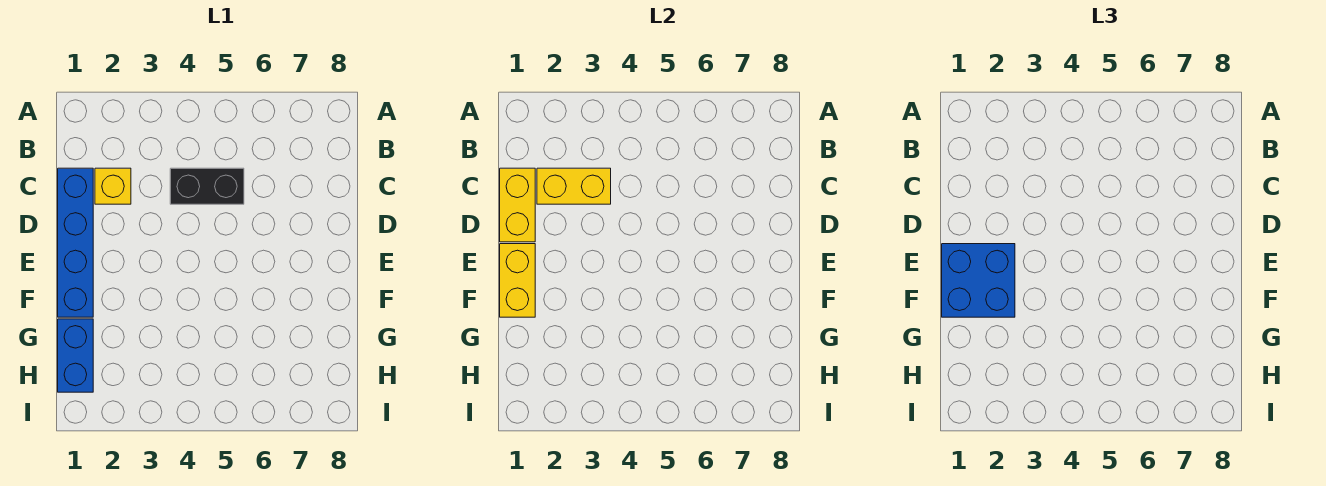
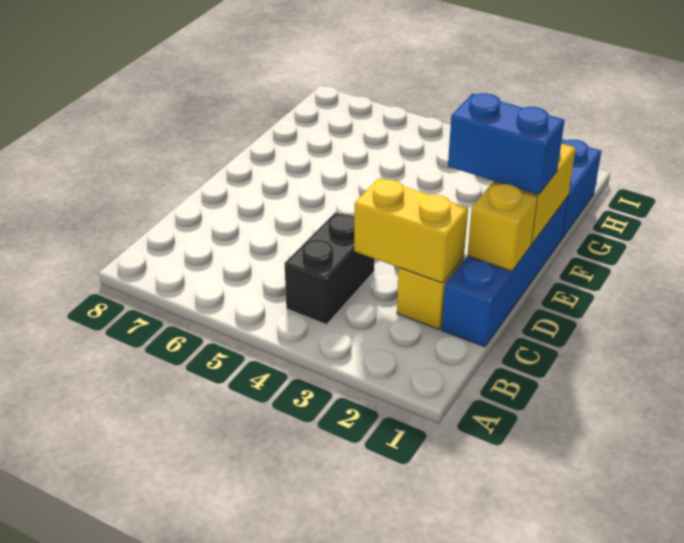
yellow brick C1:D1 level 2 -> yellow brick D1 level 2
black brick C4:C5 level 1 -> black brick B4:C4 level 1
blue brick E1:F2 level 3 -> blue brick E1:E2 level 3

